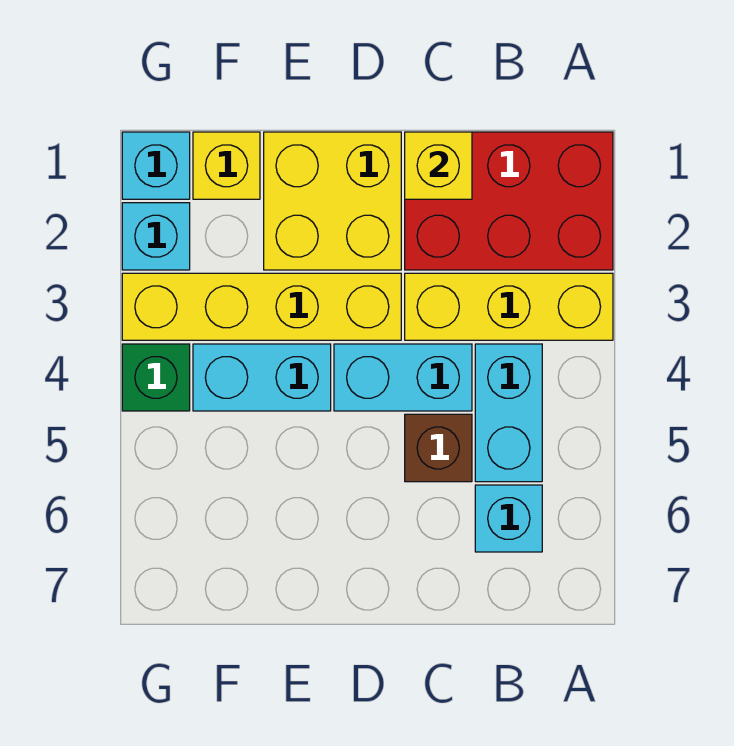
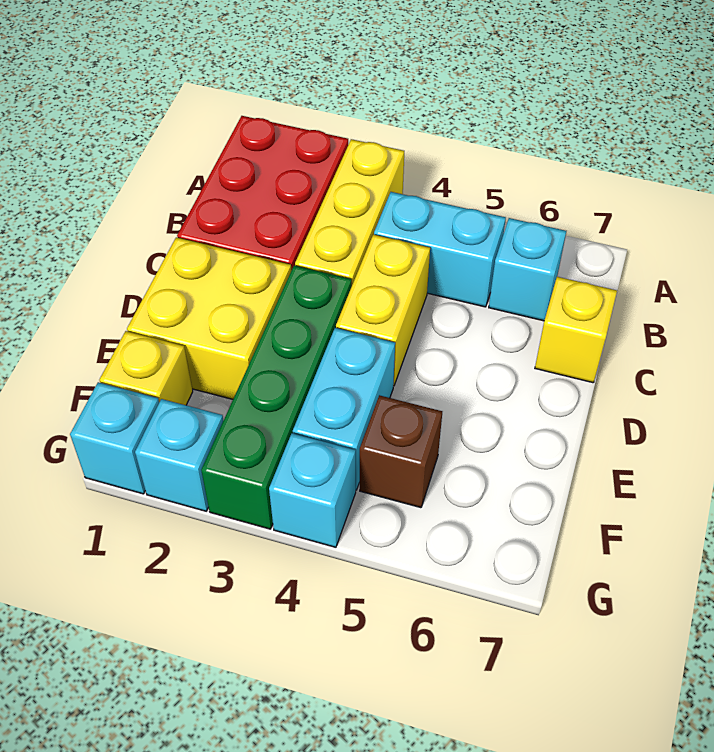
yellow brick C1 level 2 -> yellow brick C7 level 1
cyan brick C4:D4 level 1 -> yellow brick C4:D4 level 1
brown brick C5 level 1 -> brown brick F5 level 1
yellow brick D3:G3 level 1 -> green brick D3:G3 level 1
green brick G4 level 1 -> cyan brick G4 level 1

